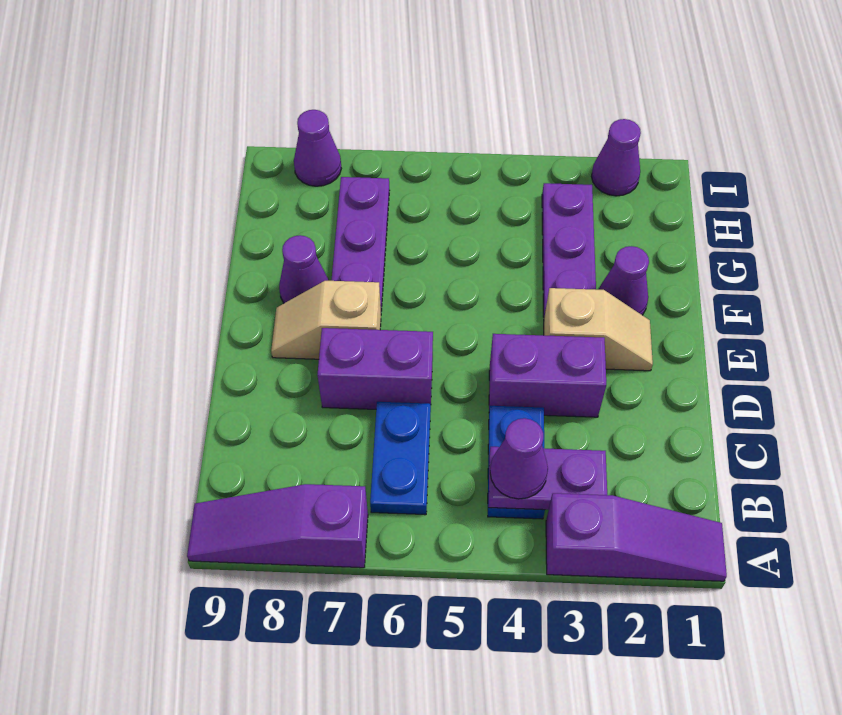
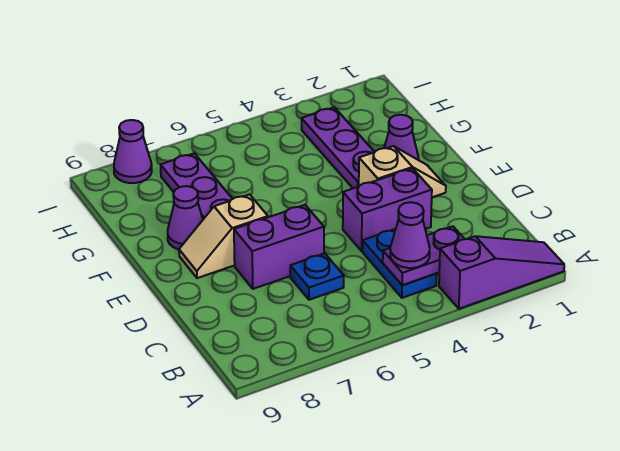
purple slope A7:A9 level 1 top 7 -> none
blue plate B6:C6 level 1 -> blue plate C6 level 1
purple cone I2 level 1 -> none

